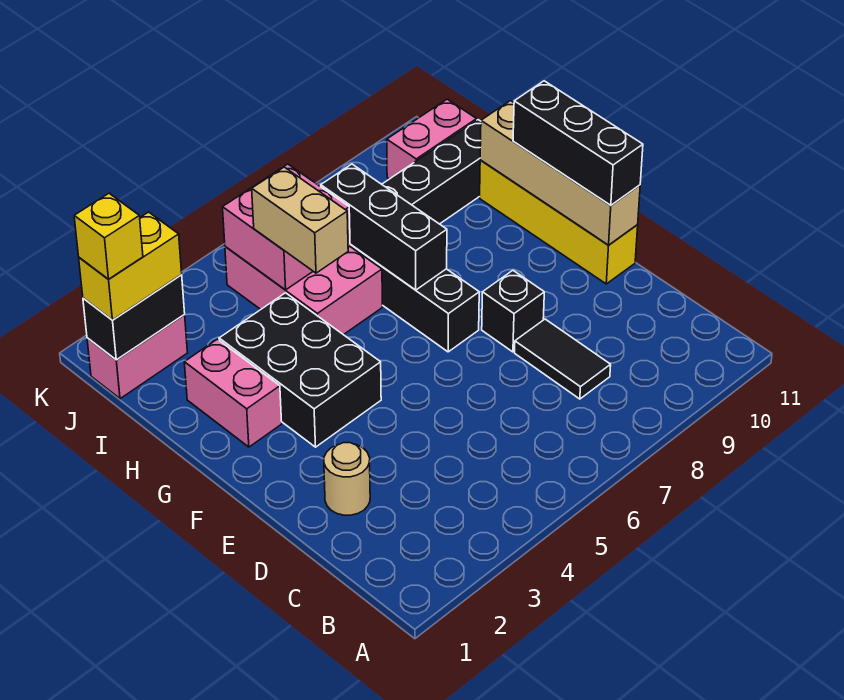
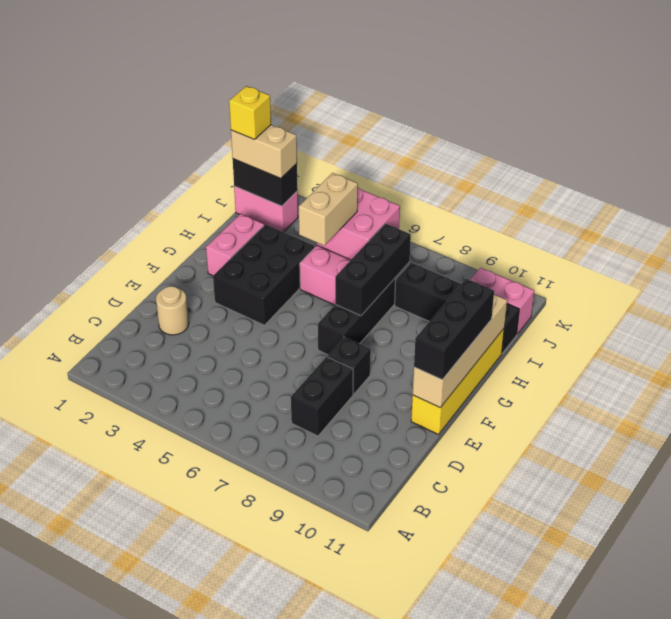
black tile C8:D8 level 1 -> black brick C8:D8 level 1
yellow brick J1:J2 level 3 -> tan brick J1:J2 level 3

